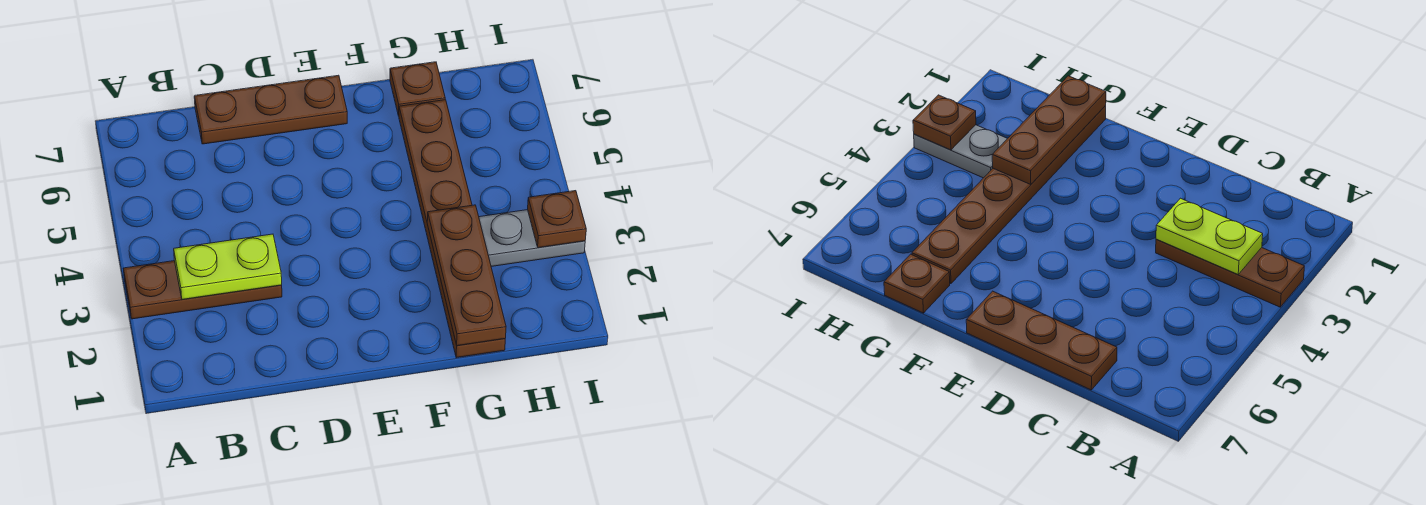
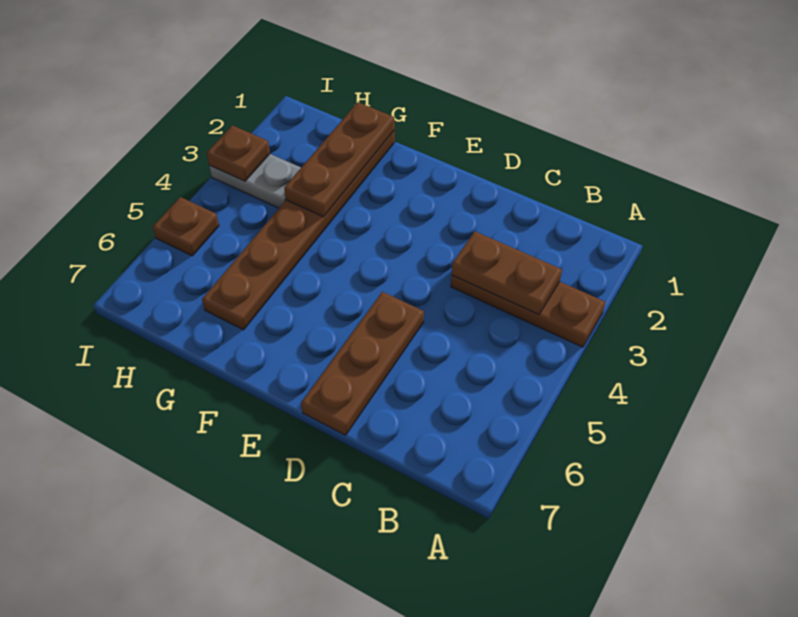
lime plate B3:C3 level 2 -> brown plate B3:C3 level 2
brown plate C7:E7 level 1 -> brown plate D5:D7 level 1
brown plate G7 level 1 -> brown plate I5 level 1

